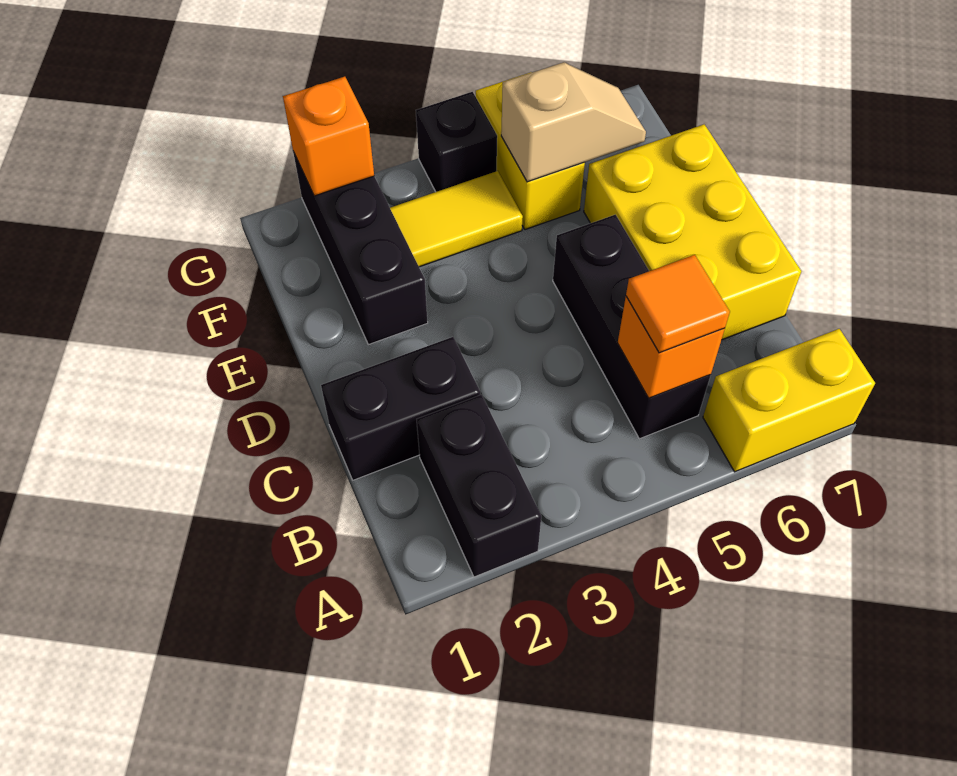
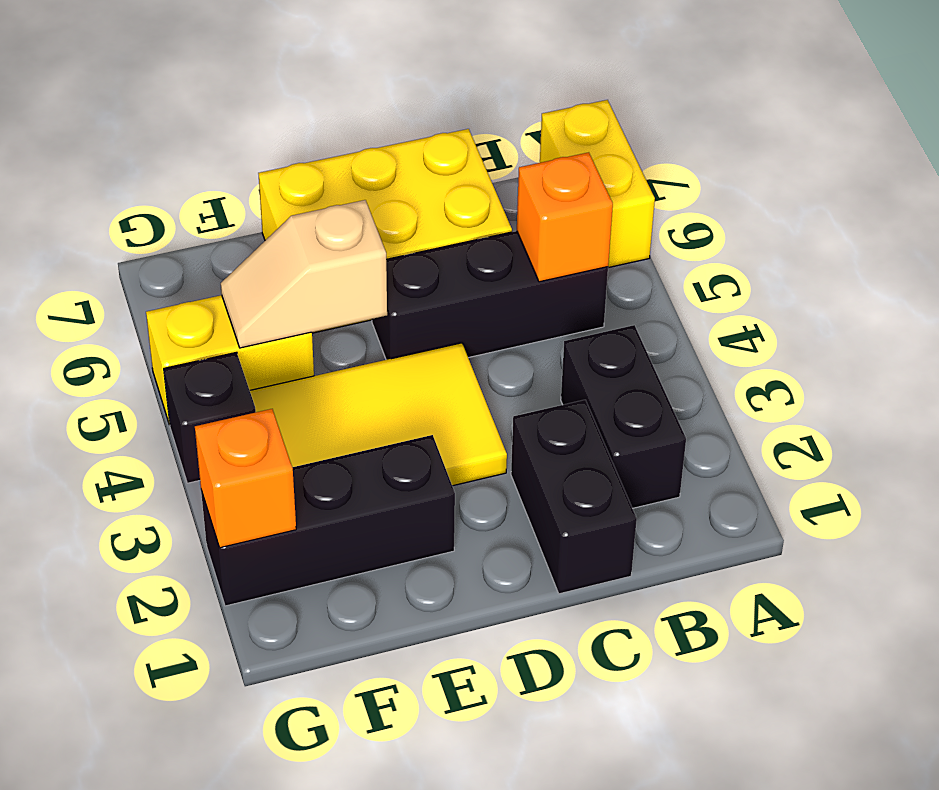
black brick A2:B2 level 1 -> black brick B2:B3 level 1
orange tile B5 level 3 -> none
yellow tile F3:F4 level 1 -> yellow tile D3:F4 level 1
tan slope F5:F6 level 2 top 5 -> tan slope E5:F5 level 2 top E

